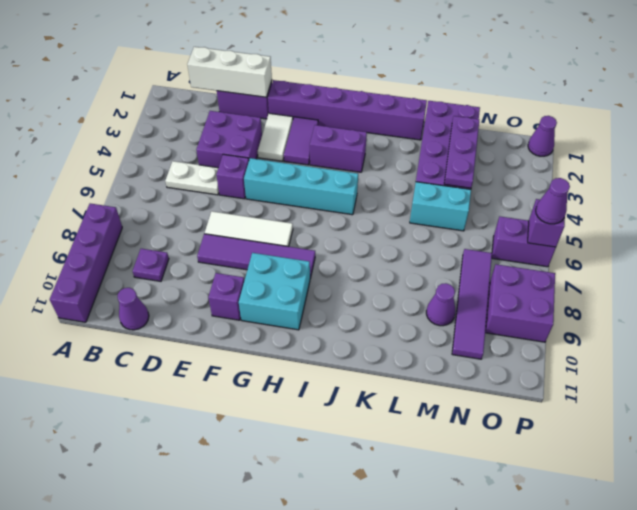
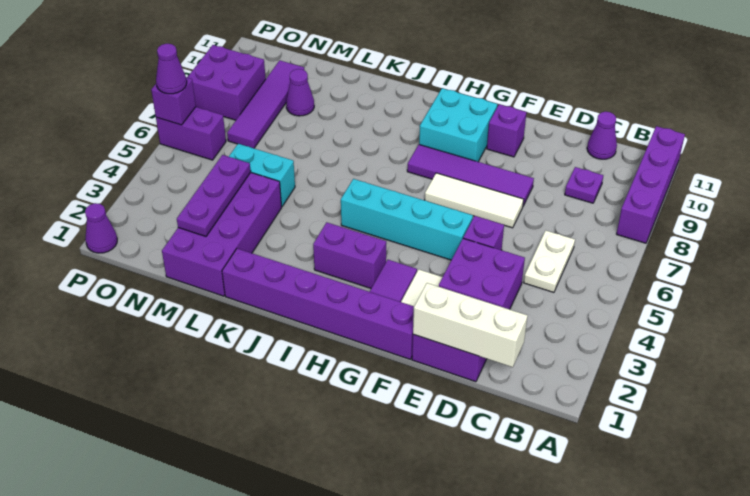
white plate C5:D5 level 1 -> white plate C5:C6 level 1

